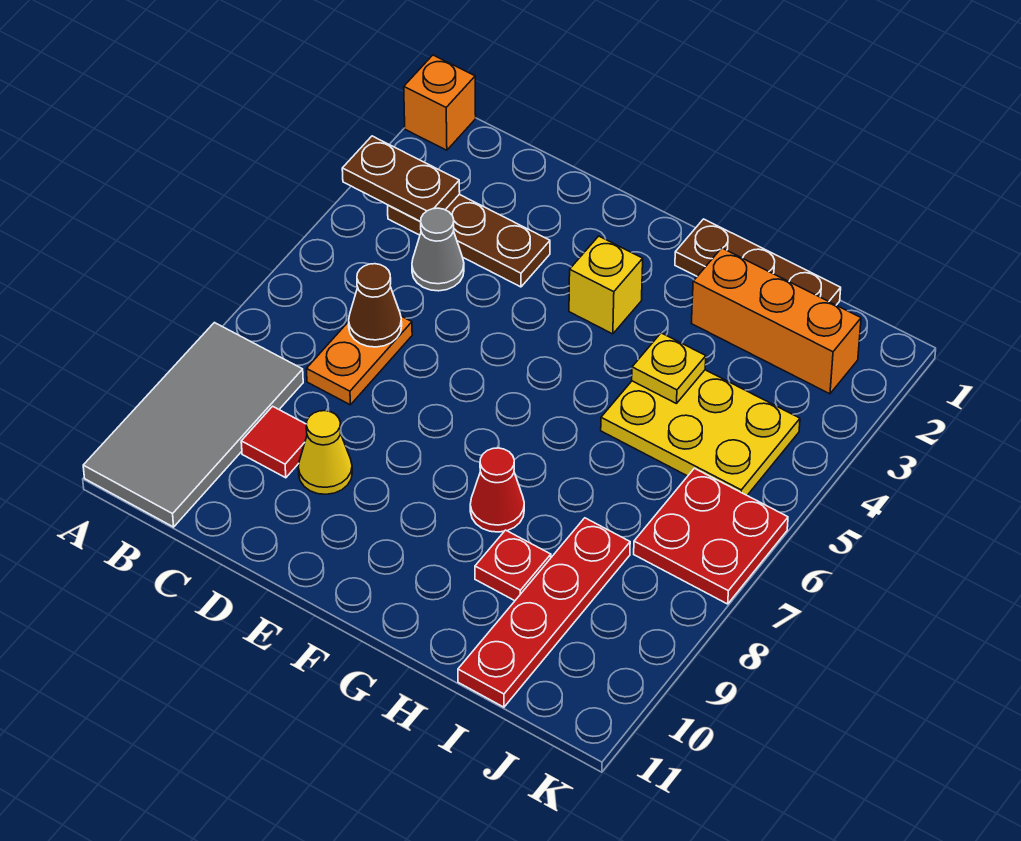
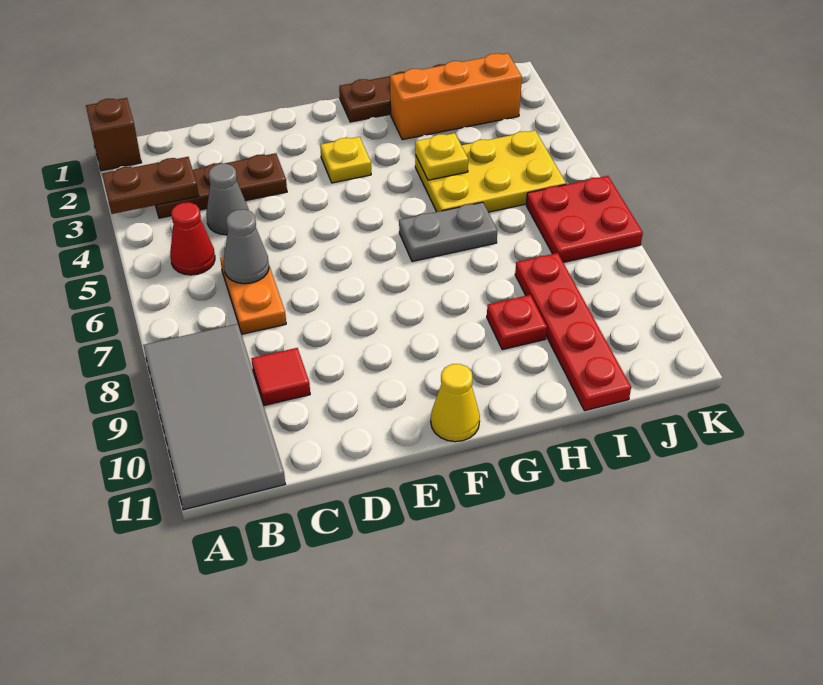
orange brick A1 level 1 -> brown brick A1 level 1
brown cone C6 level 2 -> grey cone C6 level 2
yellow cone D9 level 1 -> yellow cone F11 level 1
yellow brick F3 level 1 -> yellow plate F3 level 1
none -> grey plate G6:H6 level 1
red cone G8 level 1 -> red cone B5 level 1

